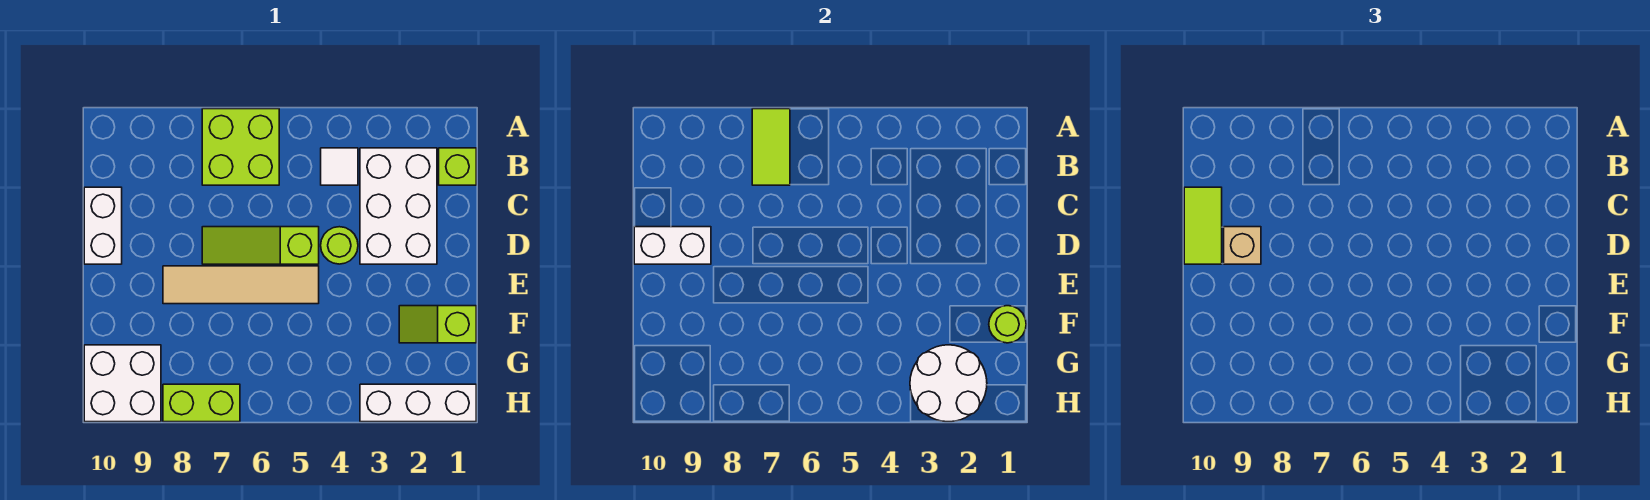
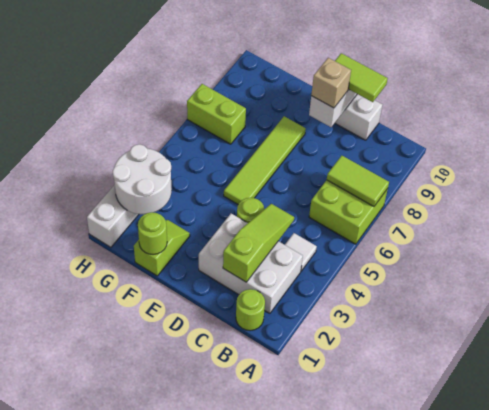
lime brick B1 level 1 -> lime round brick B1 level 1
lime slope D5:D7 level 1 top 5 -> lime slope C2:C4 level 2 top 2
tan tile E5:E8 level 1 -> lime tile E5:E8 level 1
white brick G9:H10 level 1 -> none
lime brick H7:H8 level 1 -> lime brick G7:H7 level 1

